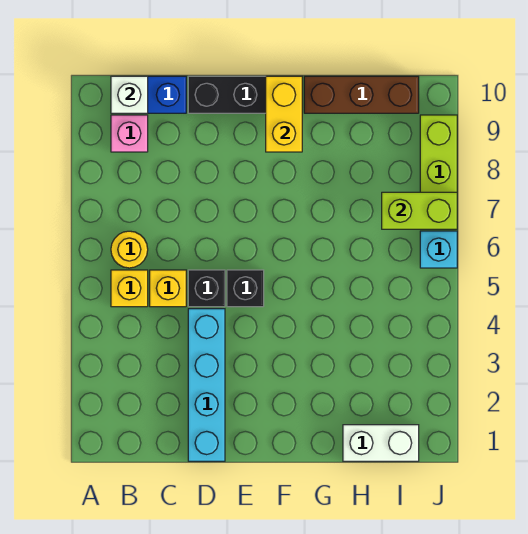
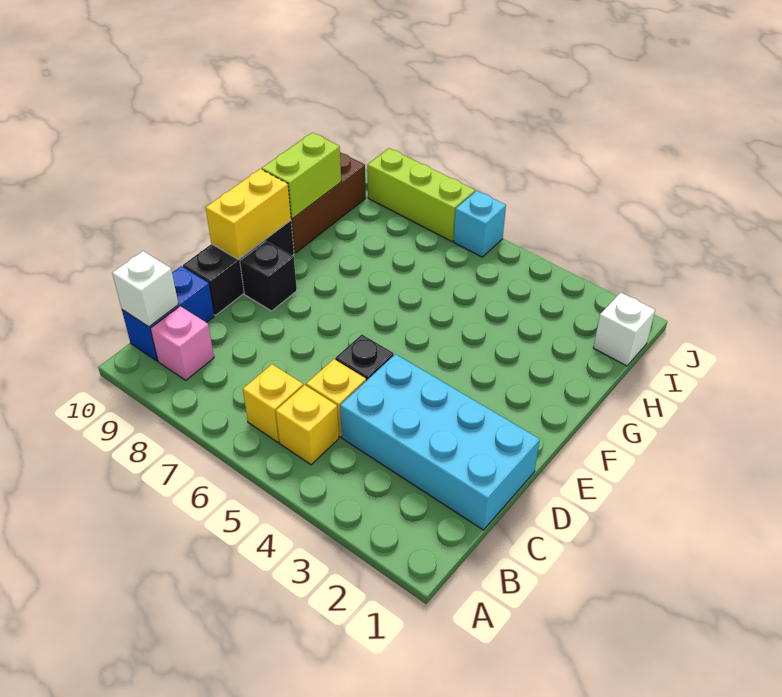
yellow round brick B6 level 1 -> yellow brick B6 level 1
cyan brick D1:D4 level 1 -> cyan brick C1:D4 level 1
black brick E5 level 1 -> black brick E9 level 1
yellow brick F9:F10 level 2 -> yellow brick E10:F10 level 2
white brick H1:I1 level 1 -> white brick I1 level 1
lime brick I7:J7 level 2 -> lime brick G10:H10 level 2

